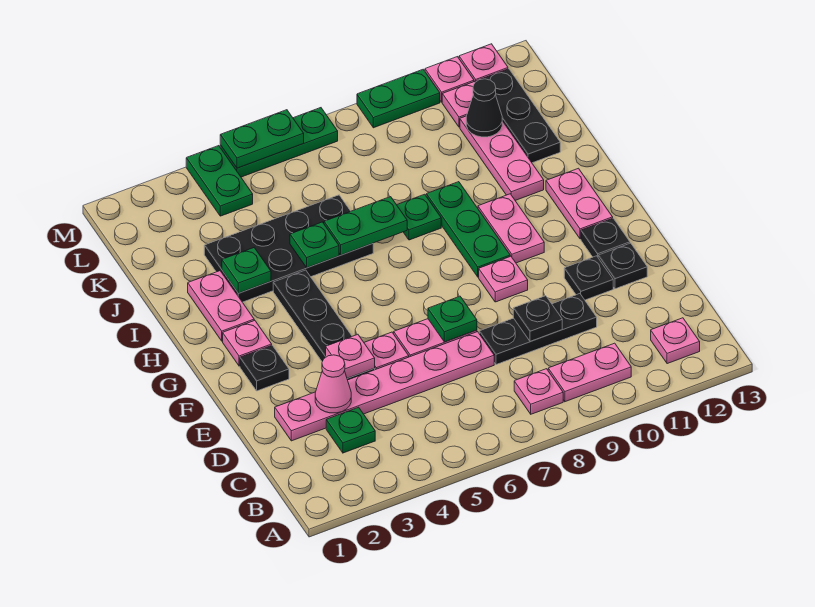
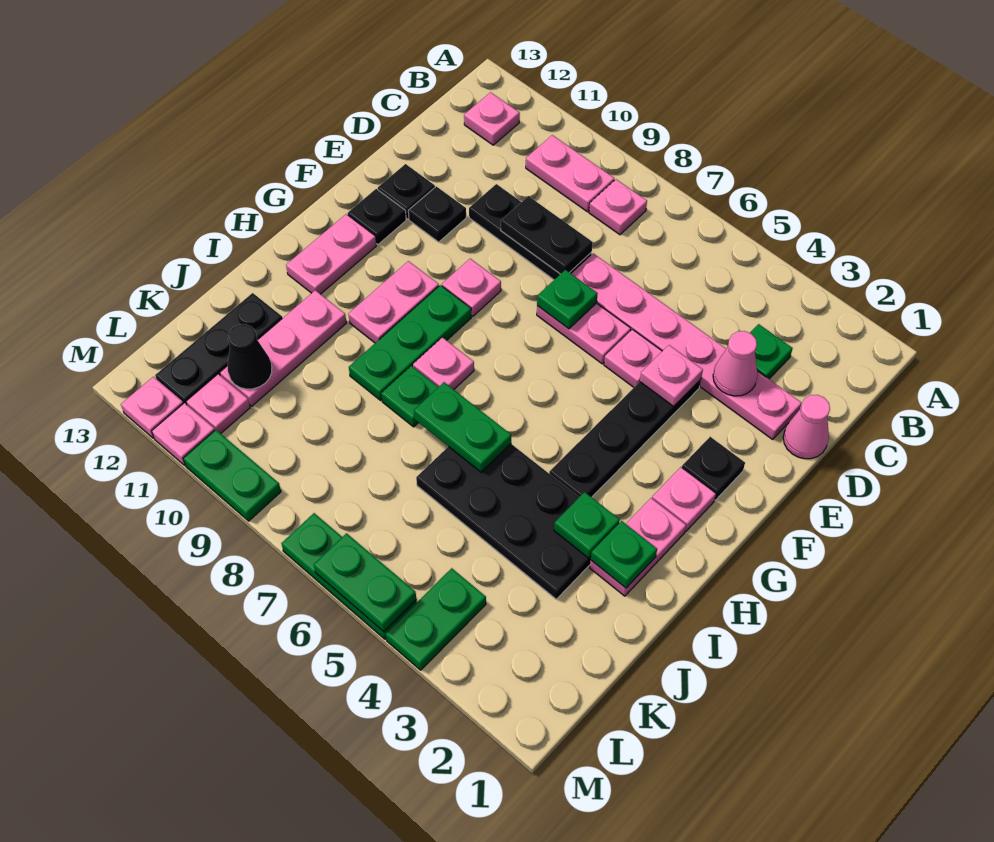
none -> pink cone D1 level 1
black plate D9 level 2 -> black plate D8:D9 level 2
none -> pink plate H8 level 1
green plate I5 level 2 -> green plate I2 level 2

